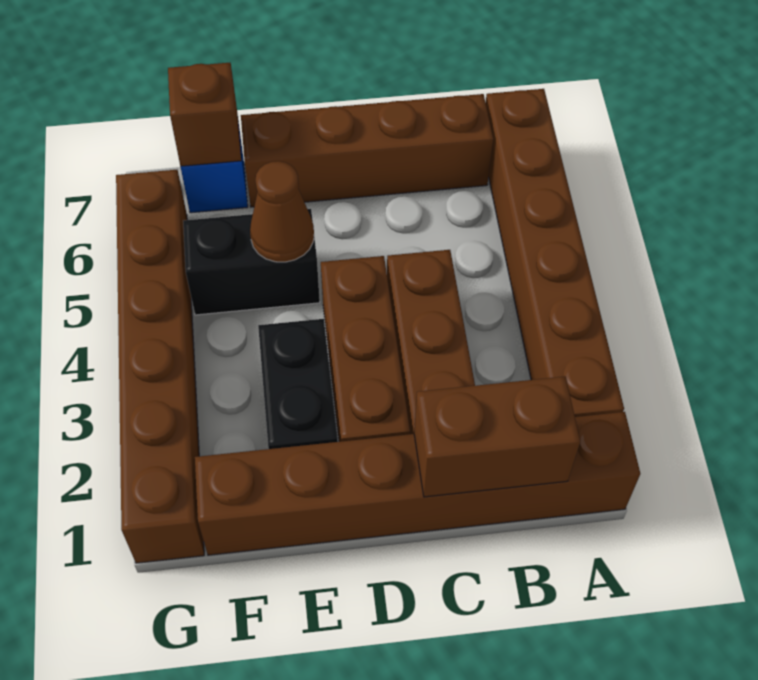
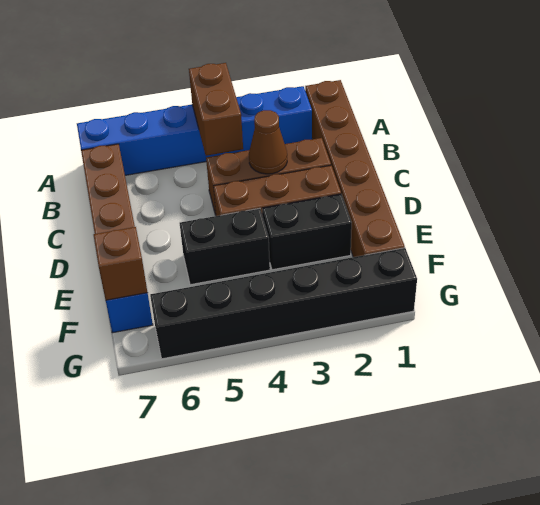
brown brick A2:A7 level 1 -> blue brick A2:A7 level 1
brown brick B1:C1 level 2 -> brown brick A4:B4 level 2
black brick E5:F5 level 1 -> black brick E4:E5 level 1
brown cone E5 level 2 -> brown cone C3 level 2
brown brick G1:G6 level 1 -> black brick G1:G6 level 1

